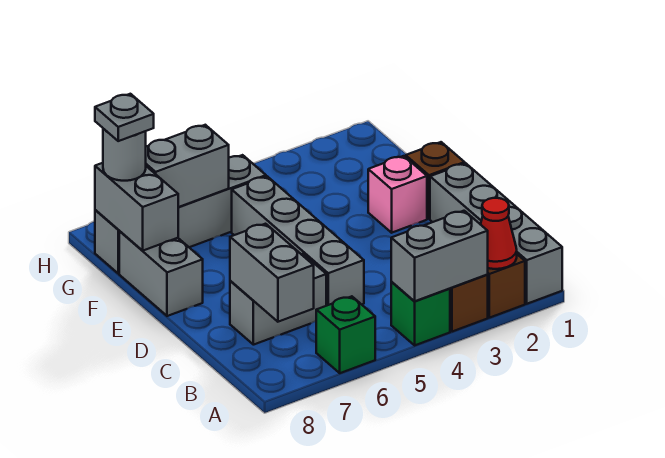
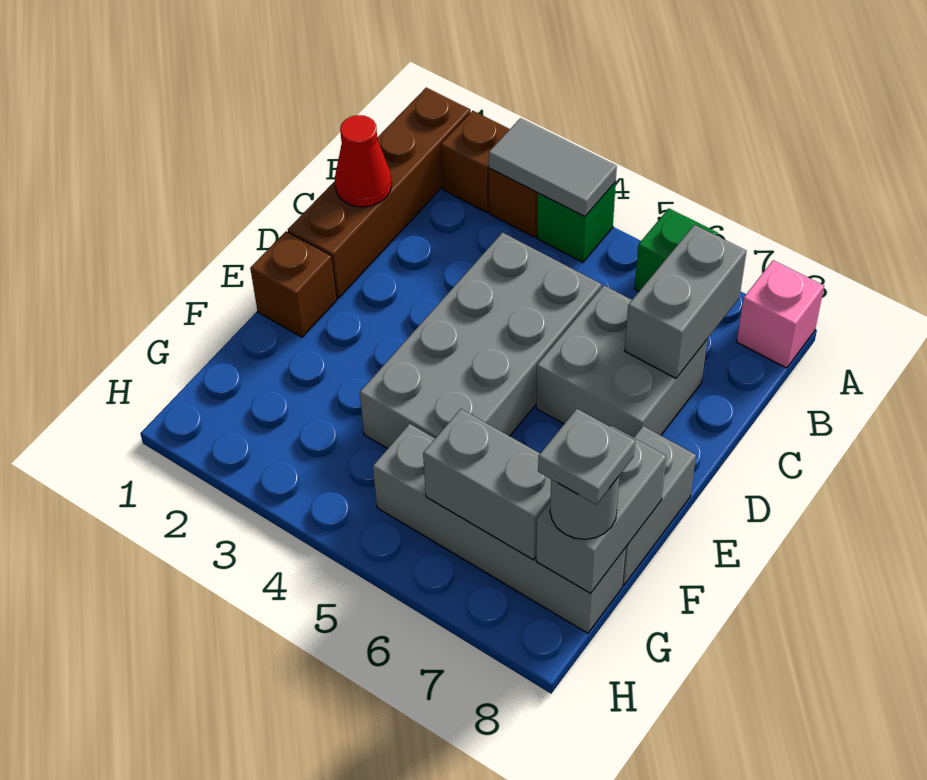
grey brick A1:D1 level 1 -> brown brick A1:D1 level 1
red cone A2 level 2 -> red cone C1 level 2
grey brick A3:A4 level 2 -> grey tile A3:A4 level 2
grey brick C5:F5 level 1 -> grey brick C4:F5 level 1
grey brick C6:C7 level 1 -> grey brick C6:D7 level 1
pink brick E2 level 1 -> pink brick A8 level 1

